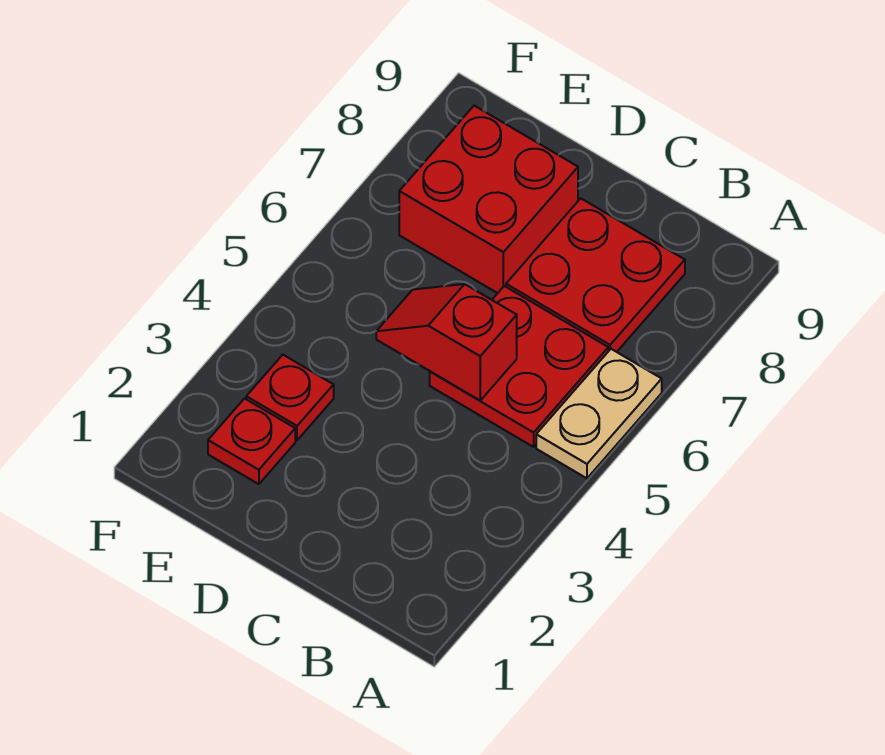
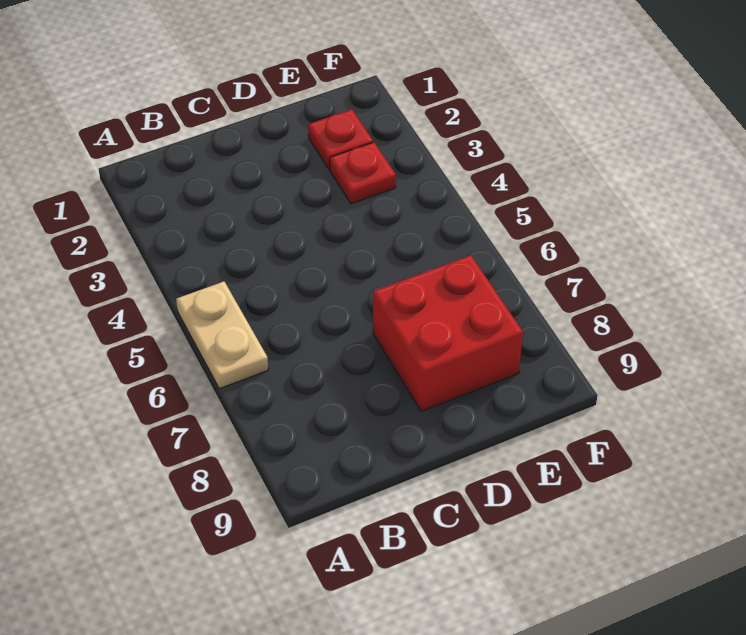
red plate B5:C6 level 1 -> none
red plate B7:C8 level 1 -> none
red slope C5:D5 level 2 top C -> none

